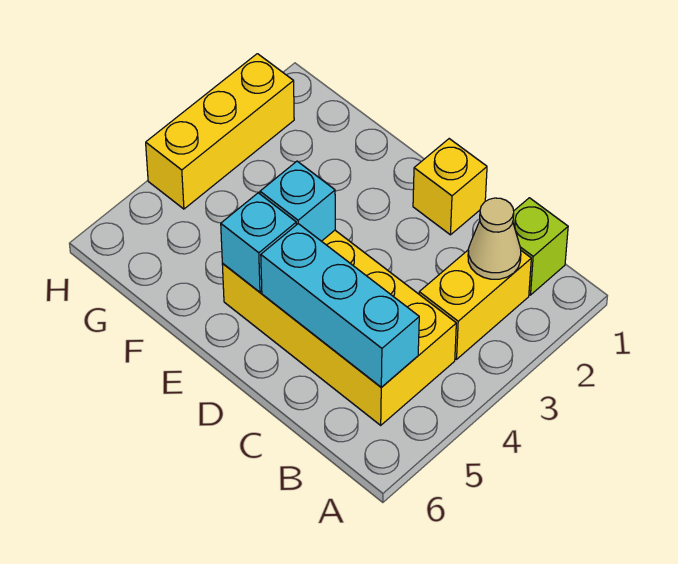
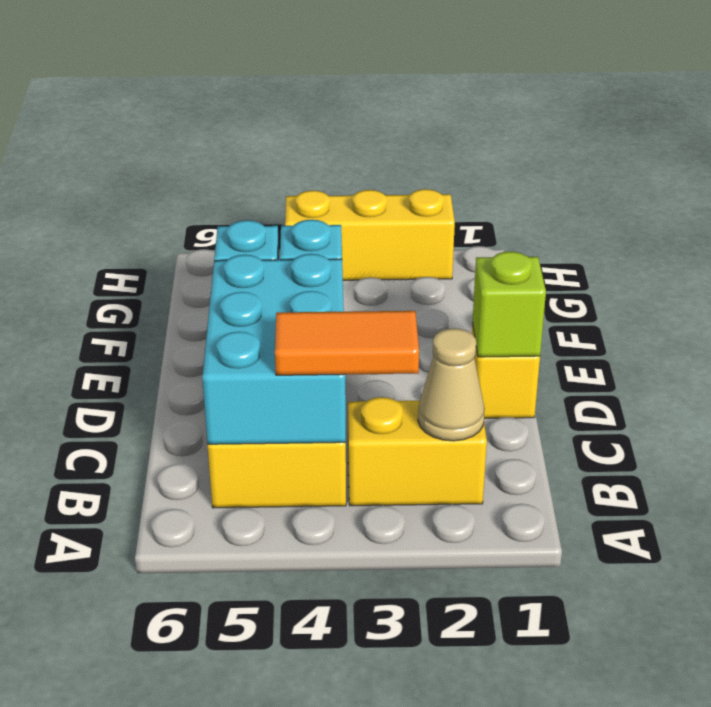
lime brick B1 level 1 -> lime brick D1 level 2
none -> orange tile B3:B4 level 3
cyan brick B5:D5 level 2 -> cyan brick B4:D5 level 2

